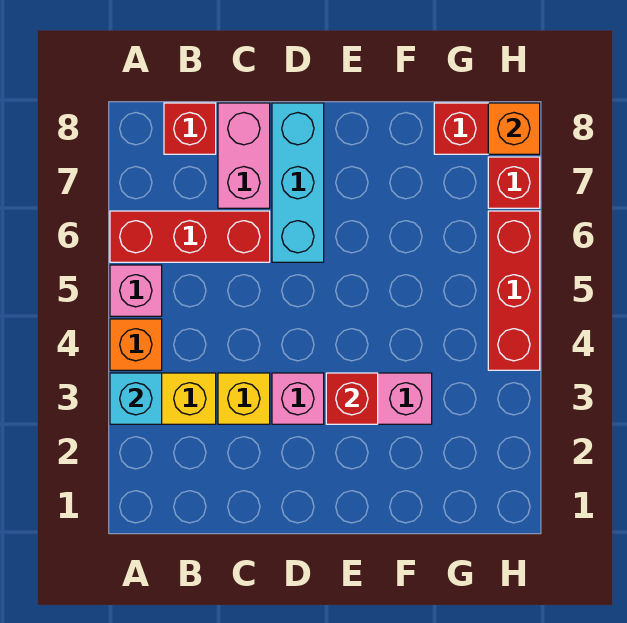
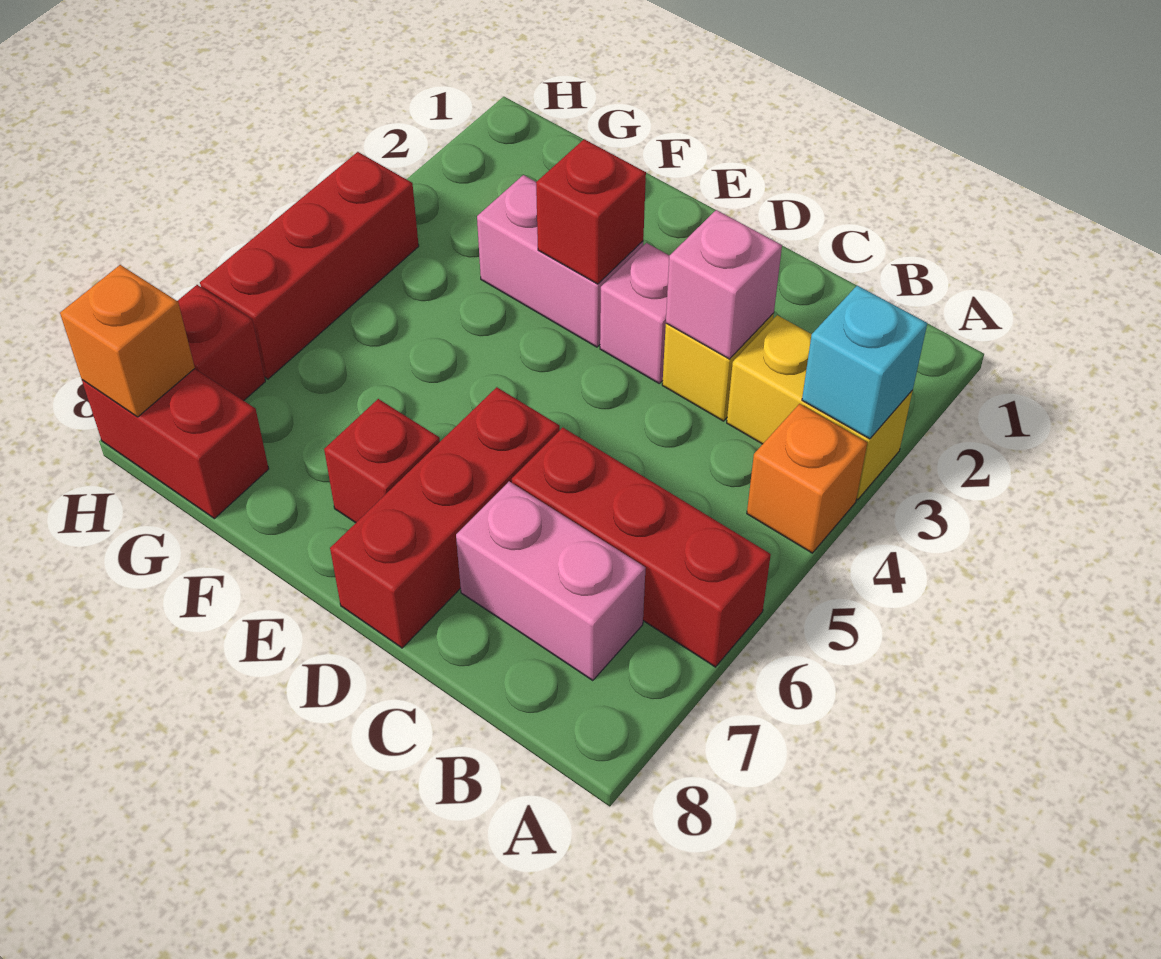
pink brick A5 level 1 -> pink brick C3 level 2
red brick B8 level 1 -> red brick E7 level 1
pink brick C7:C8 level 1 -> pink brick B7:C7 level 1
cyan brick D6:D8 level 1 -> red brick D6:D8 level 1

